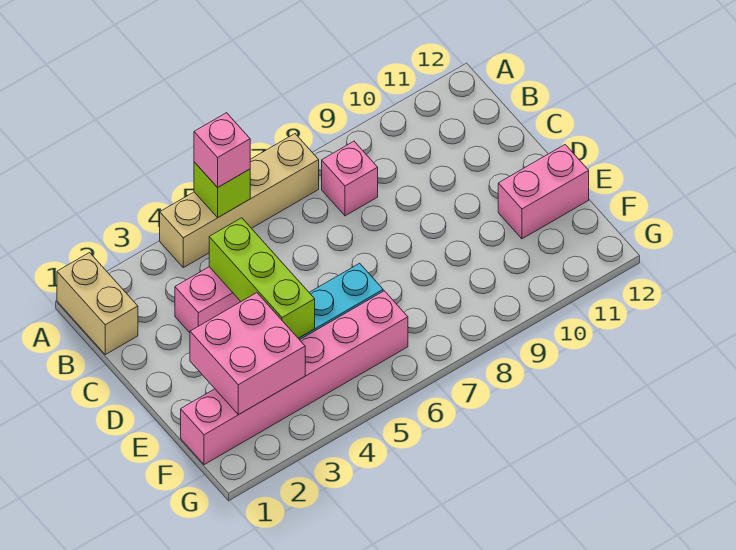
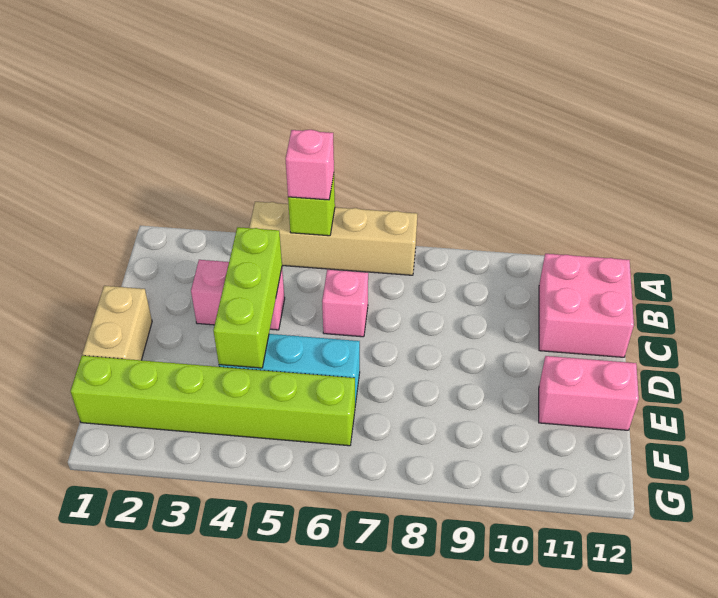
tan brick A1:B1 level 1 -> tan brick D1:E1 level 1
pink brick B8 level 1 -> pink brick C6 level 1
pink brick E2:F3 level 2 -> pink brick B11:C12 level 1
pink brick F1:F6 level 1 -> lime brick F1:F6 level 1

